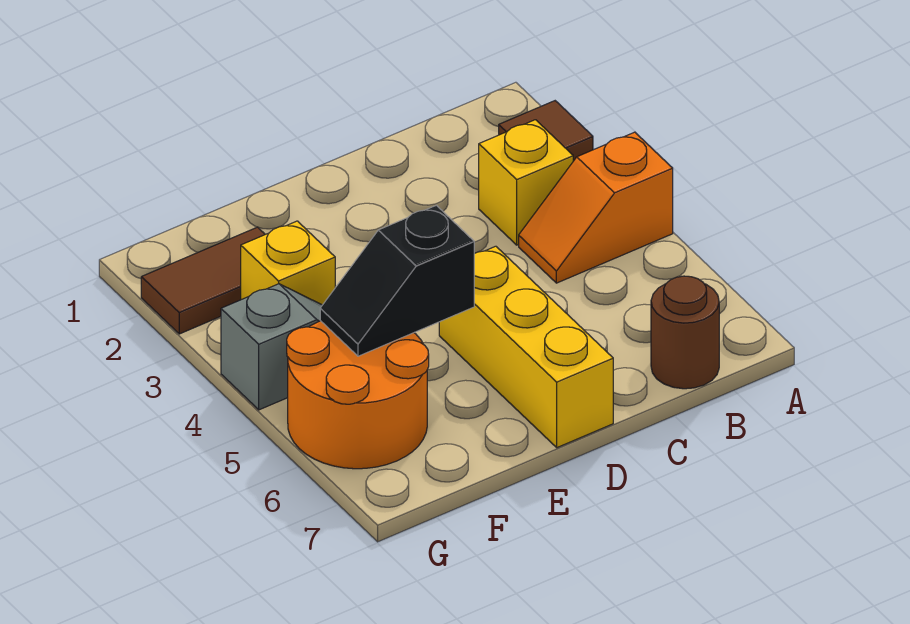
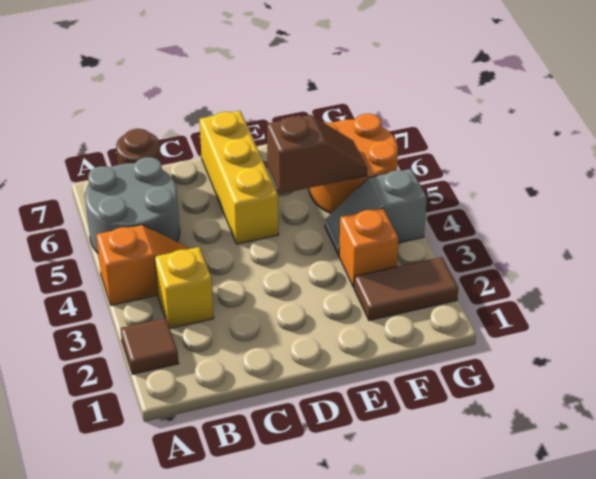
none -> grey round brick A5:B6 level 1
black slope E5:F5 level 2 top E -> brown slope E5:F5 level 2 top E
yellow brick F3 level 1 -> orange brick F3 level 1

